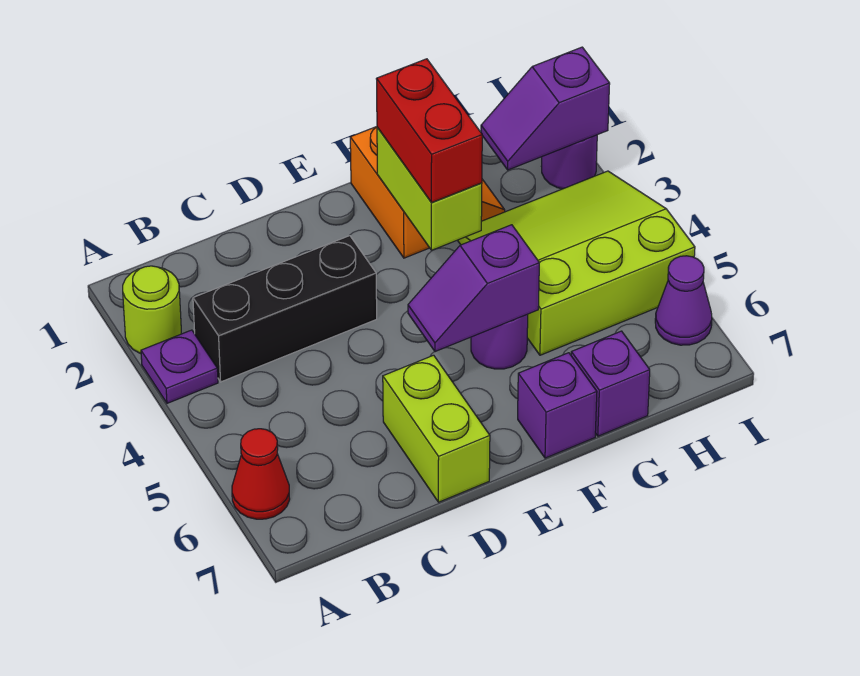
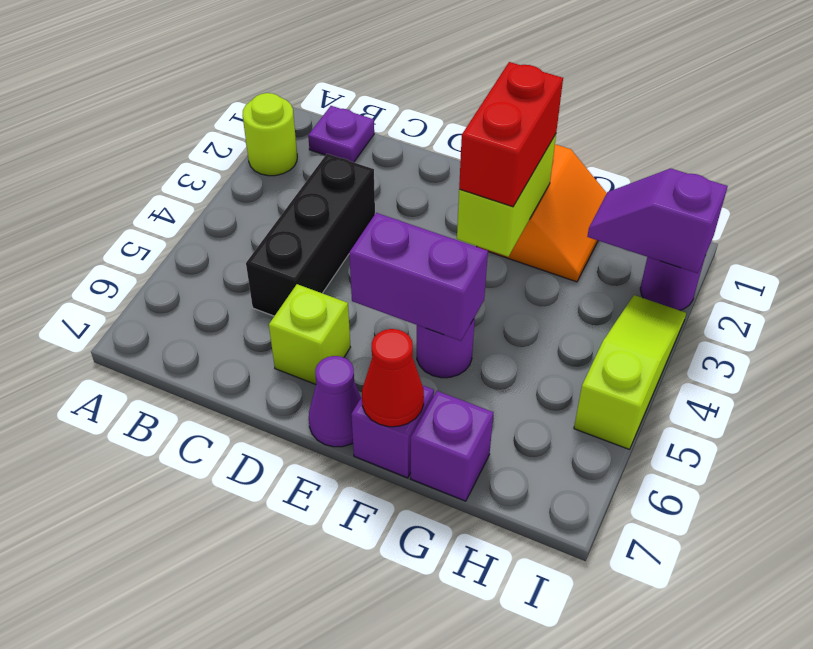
purple plate A3 level 1 -> purple plate B1 level 1
red cone A6 level 1 -> red cone F7 level 2
black brick B3:D3 level 1 -> black brick C3:C5 level 1
lime brick D6:D7 level 1 -> lime brick D6 level 1
purple slope E5:F5 level 2 top F -> purple brick E5:F5 level 2
lime slope G3:I5 level 1 top 5 -> lime slope I3:I5 level 1 top 5
purple cone I6 level 1 -> purple cone E7 level 1

